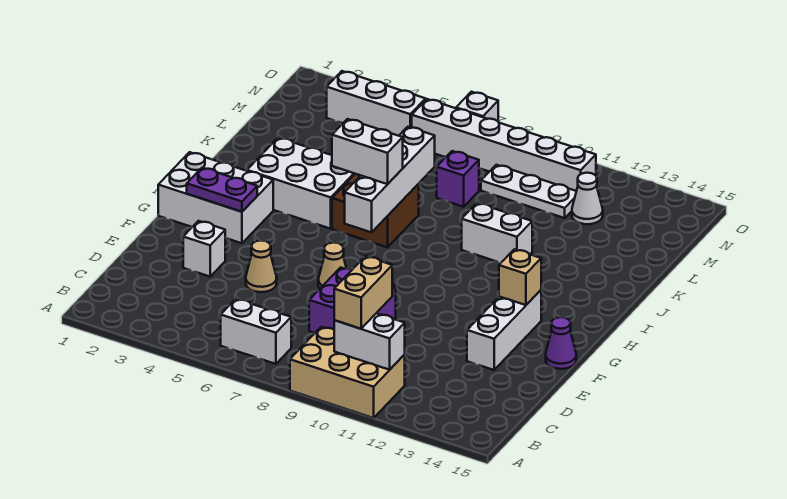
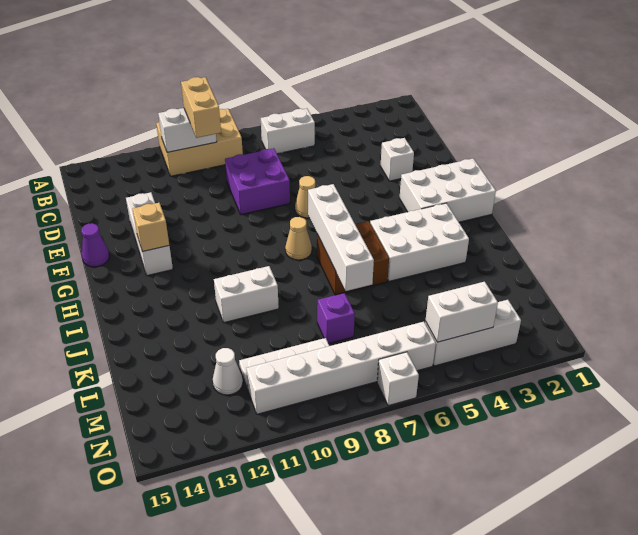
tan cone E5 level 1 -> tan cone H8 level 1
purple plate G2:G3 level 2 -> none
white brick I6:I7 level 3 -> white brick N4:N5 level 2

